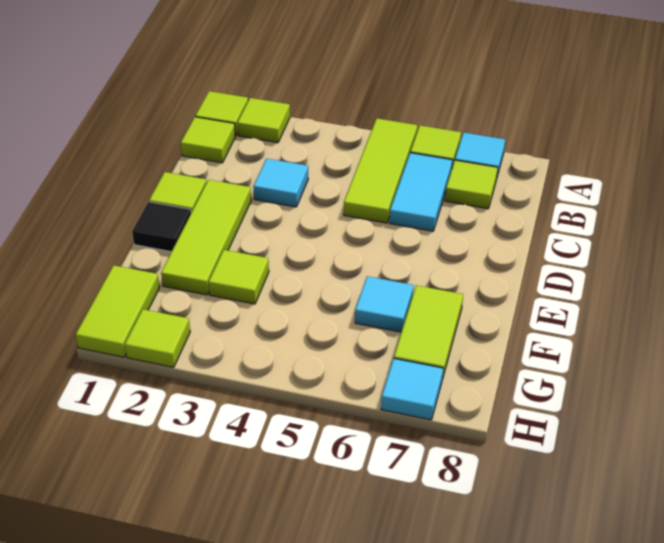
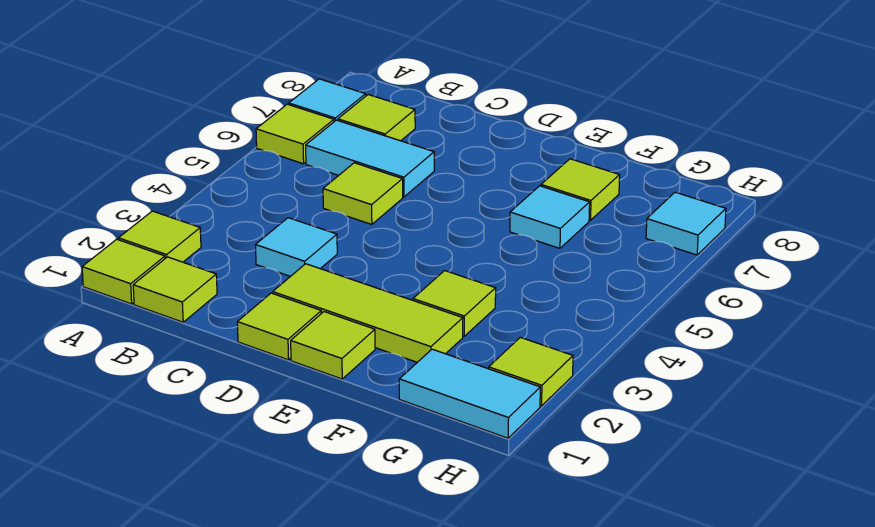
lime tile A5:C5 level 1 -> lime tile C5 level 1
black tile E1 level 1 -> lime tile E1 level 1
lime tile F7:G7 level 1 -> lime tile F7 level 1
lime tile G1:H1 level 1 -> cyan tile G1:H1 level 1

